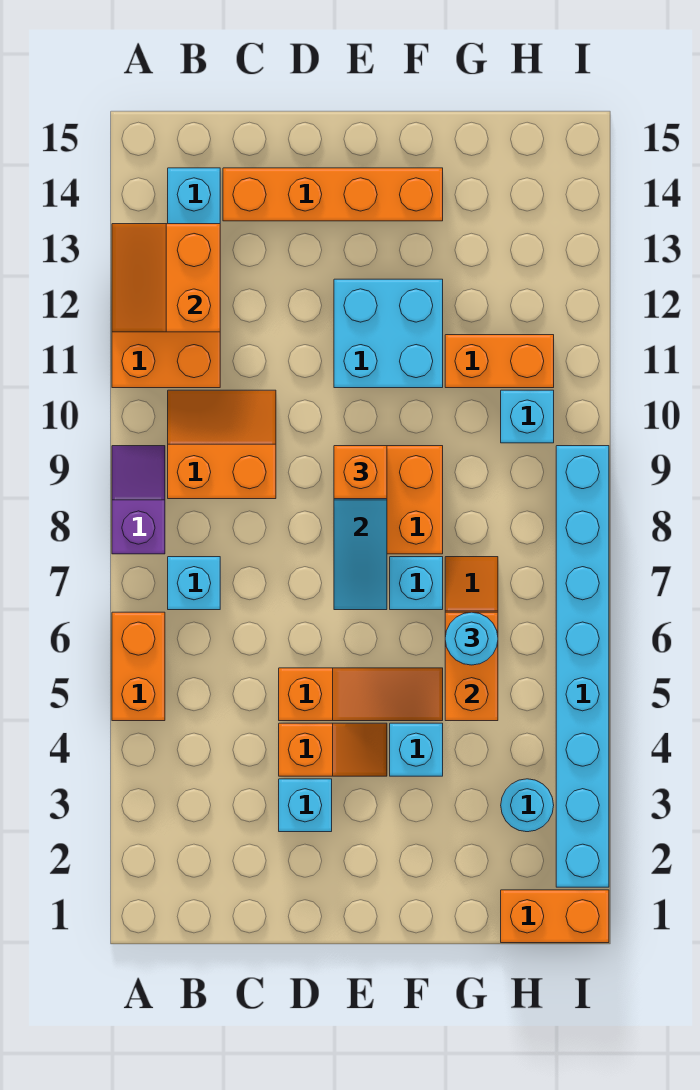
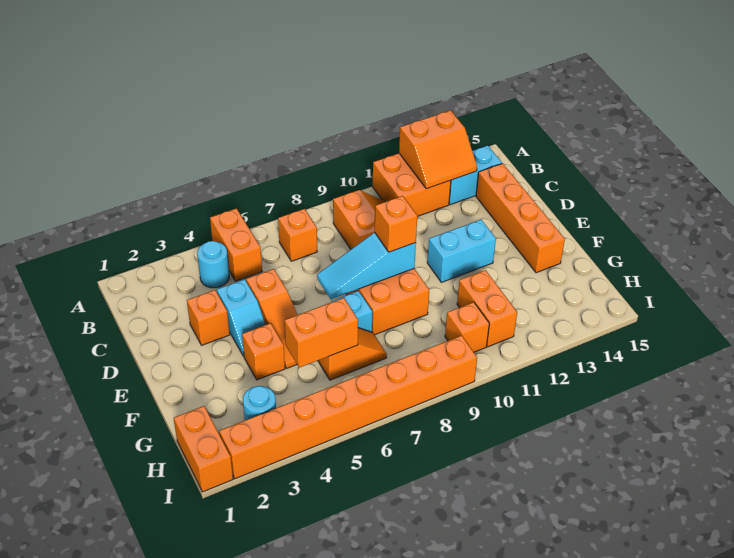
orange brick A5:A6 level 1 -> orange brick A5:B5 level 1
purple slope A8:A9 level 1 top 8 -> none
orange slope A12:B13 level 2 top B -> orange slope A12:B13 level 2 top A
cyan brick B7 level 1 -> orange brick B7 level 1
cyan brick D3 level 1 -> orange brick D3 level 1
orange slope D4:E4 level 1 top D -> cyan slope D4:E4 level 1 top D
cyan brick E11:F12 level 1 -> cyan brick E11:E12 level 1
cyan brick F4 level 1 -> orange brick F4 level 1
cyan round brick G6 level 3 -> cyan round brick B4 level 1
cyan brick H10 level 1 -> orange brick H10 level 1
cyan brick I2:I9 level 1 -> orange brick I2:I9 level 1

